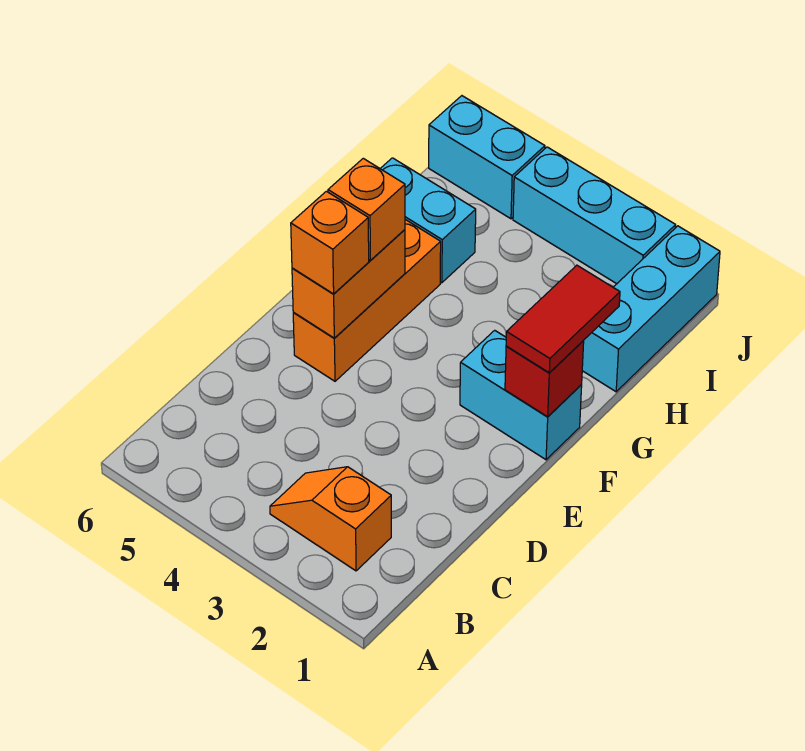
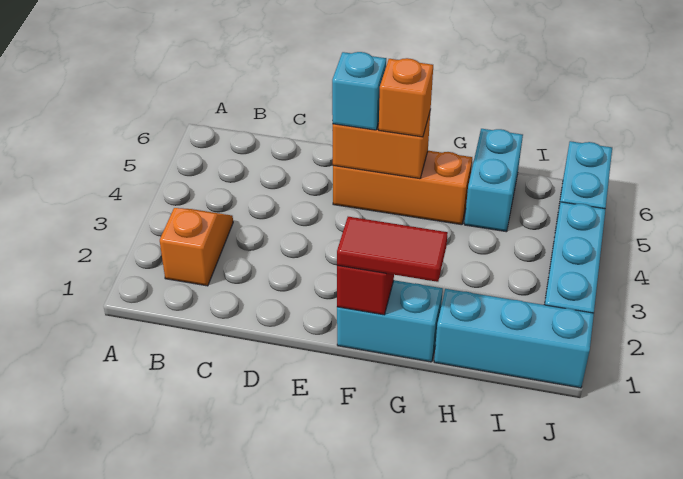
orange brick E5 level 3 -> cyan brick E5 level 3
cyan brick F1:F2 level 1 -> cyan brick F1:G1 level 1

